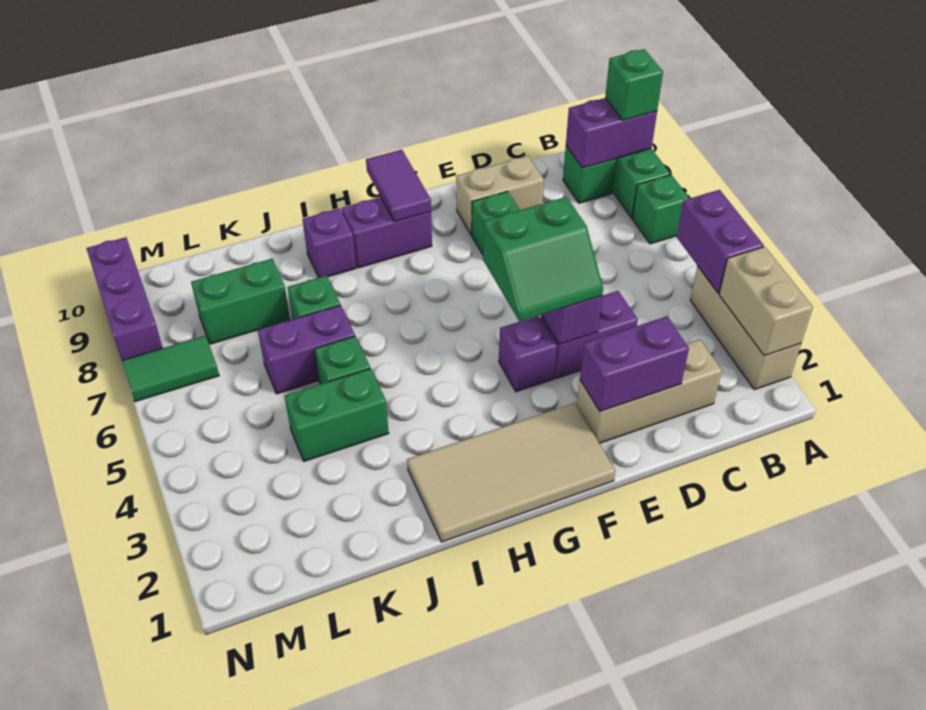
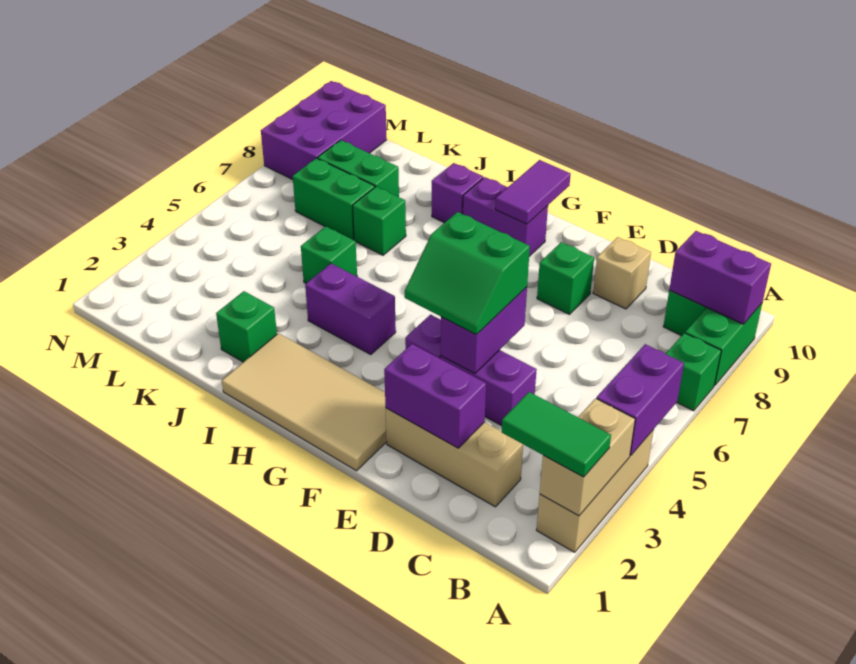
green brick A9 level 3 -> green brick J2 level 1
tan brick D9:E9 level 1 -> tan brick D9 level 1
green brick J4:K4 level 1 -> green brick K7:L7 level 1
purple brick J6:K6 level 1 -> purple brick H4:I4 level 1
green tile M7:N7 level 1 -> green tile A2:B2 level 3
purple brick N8:N10 level 1 -> purple brick M8:N10 level 1

